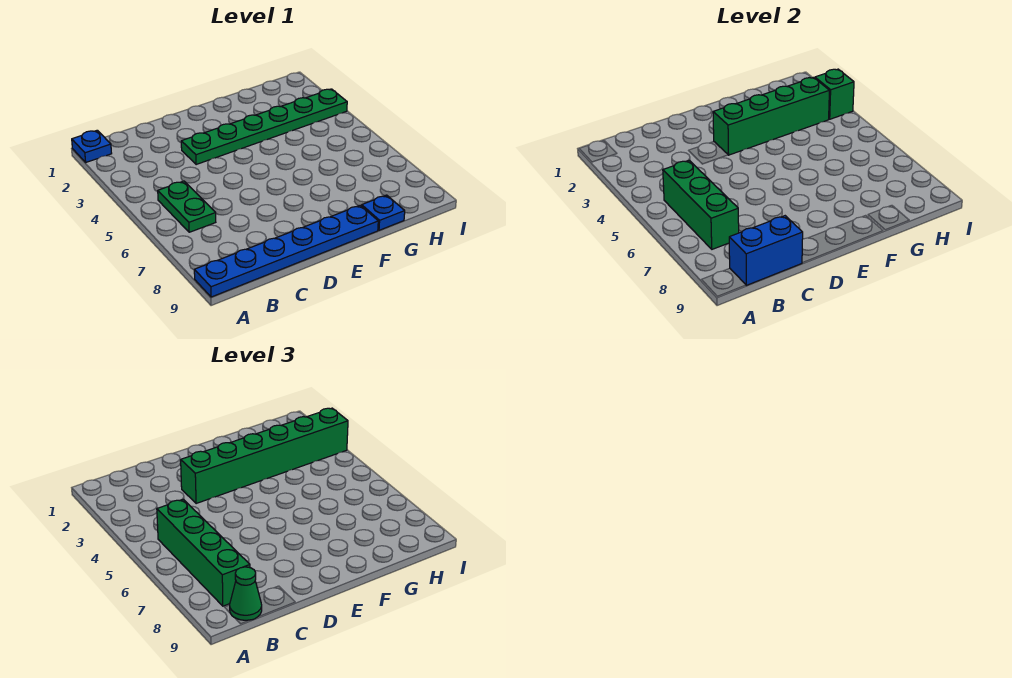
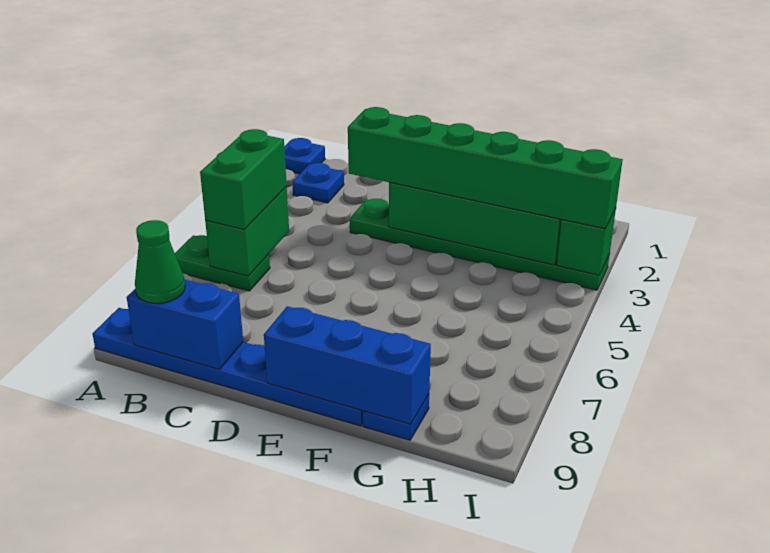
none -> blue plate B2 level 1
green plate B5:B6 level 1 -> green plate A6:B6 level 1
green brick B5:B7 level 2 -> green brick B5:B6 level 2
green brick B5:B8 level 3 -> green brick B5:B6 level 3
none -> blue brick E9:G9 level 2

